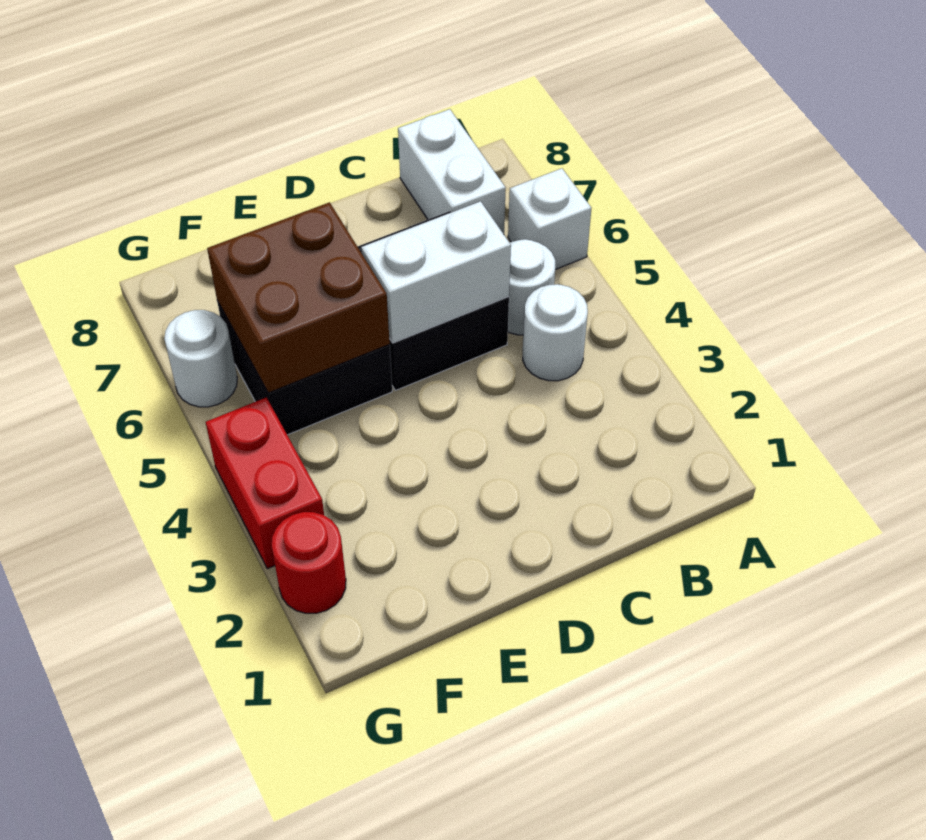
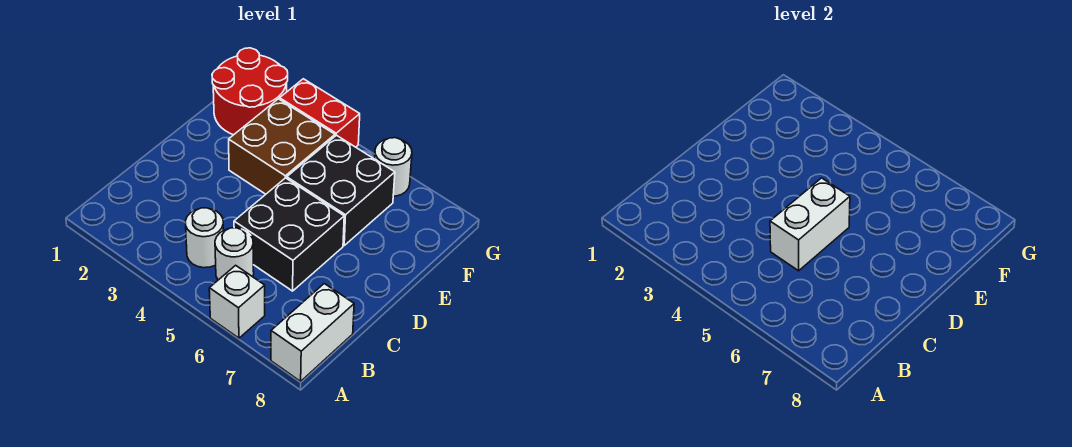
white brick B7:B8 level 1 -> white brick A8:B8 level 1
brown brick E5:F6 level 2 -> brown brick E3:F4 level 1
red round brick G2 level 1 -> red round brick F1:G2 level 1

